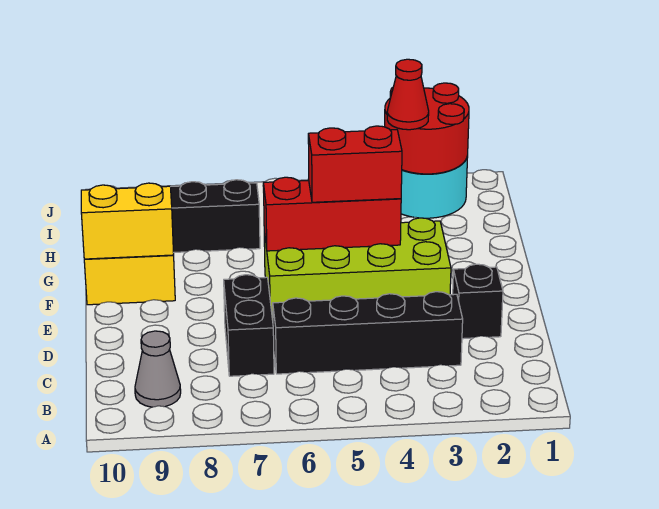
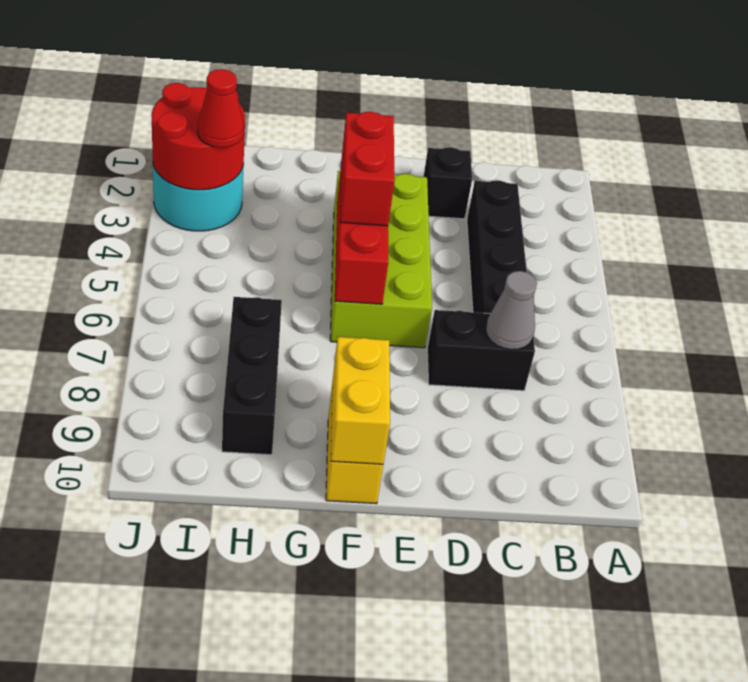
grey cone B9 level 1 -> grey cone C7 level 2

